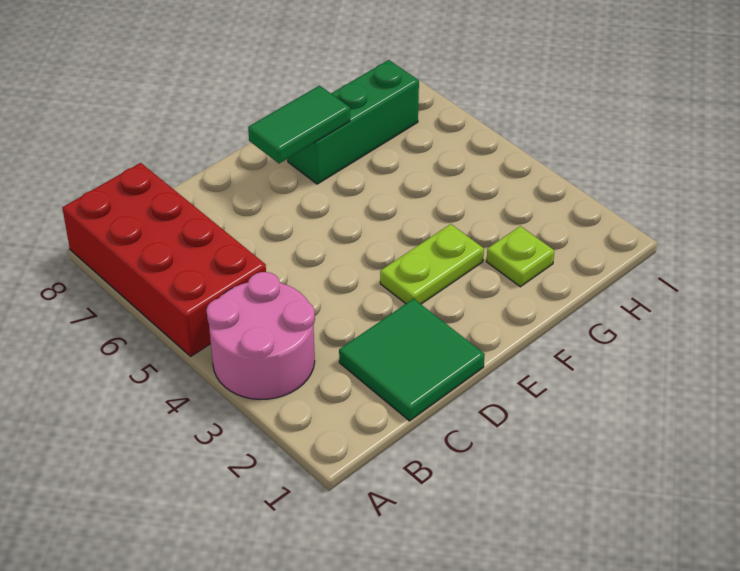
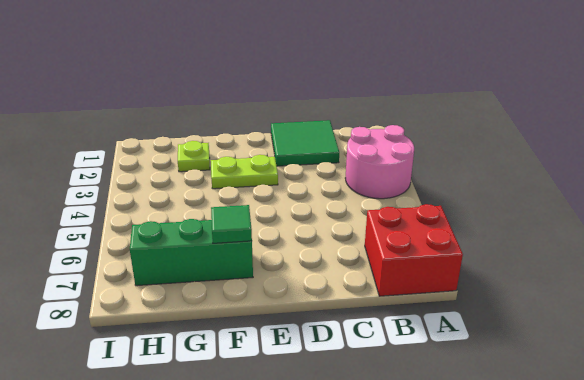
red brick A5:B8 level 1 -> red brick A7:B8 level 1
green tile E7:F7 level 2 -> green tile F7 level 2

